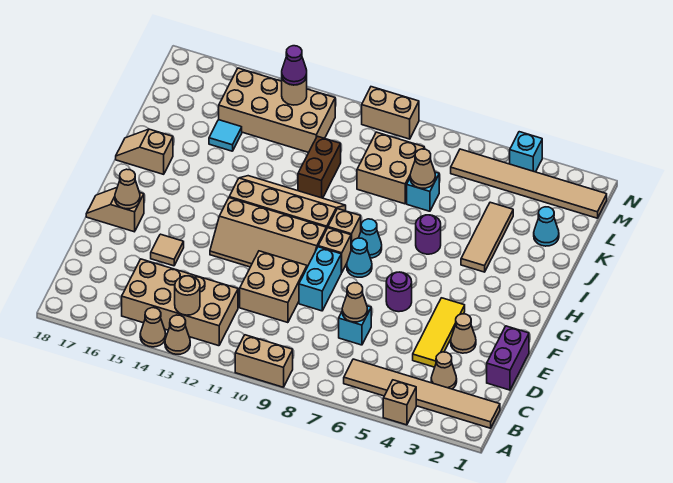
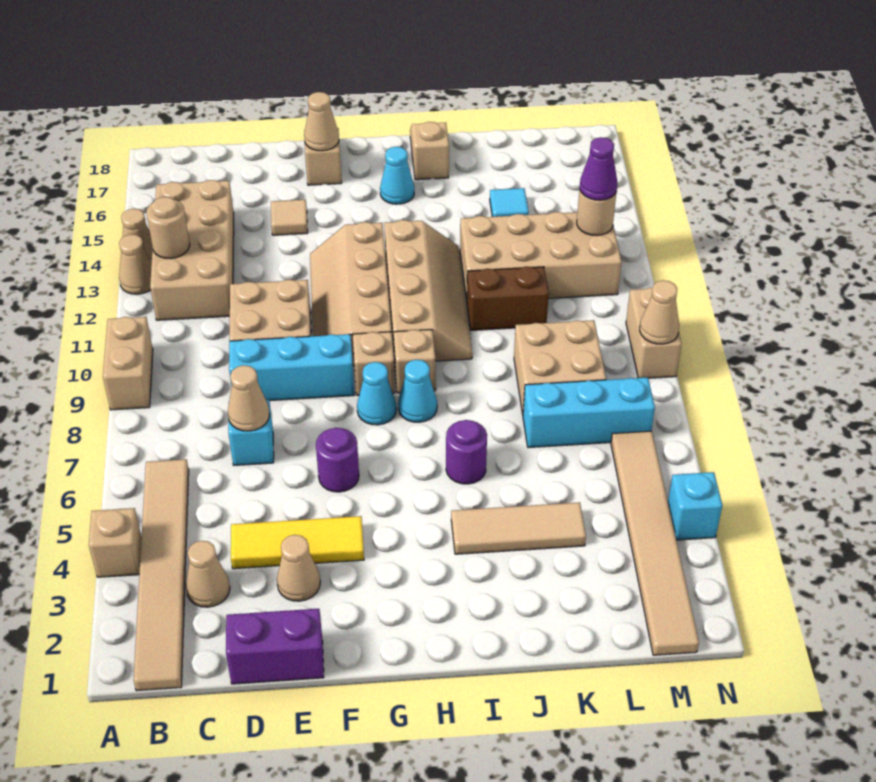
cyan brick E9:F9 level 1 -> cyan brick D9:F9 level 1
cyan cone K2 level 1 -> cyan cone H16 level 1
cyan brick K7 level 1 -> cyan brick K7:M7 level 1
tan cone K7 level 2 -> tan cone N9 level 2
tan brick L12:M15 level 1 -> tan brick J12:M13 level 1

